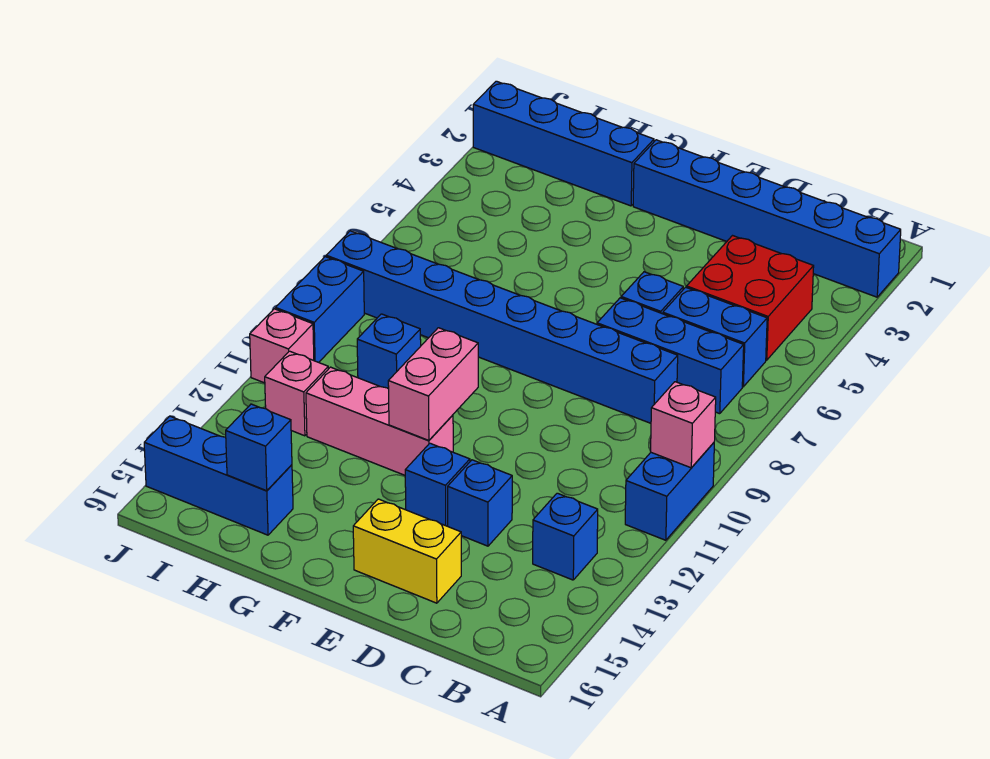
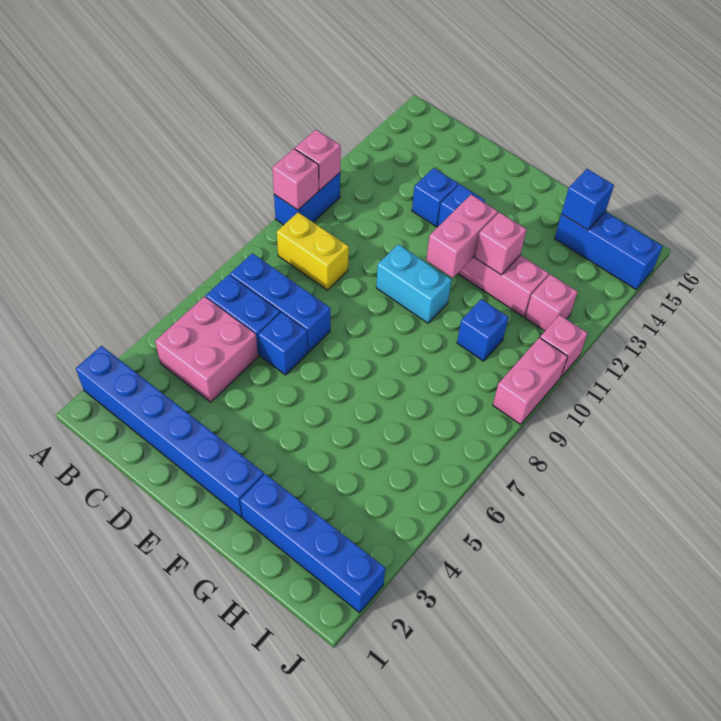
none -> pink brick A11 level 2
red brick B4:C5 level 1 -> pink brick B4:C5 level 1
blue brick B13 level 1 -> none
blue brick C8:J8 level 1 -> none
yellow brick D15:E15 level 1 -> yellow brick B9:C9 level 1
none -> cyan brick E10:F10 level 1
none -> pink brick G12 level 2
blue brick J9:J10 level 1 -> pink brick J9:J10 level 1

